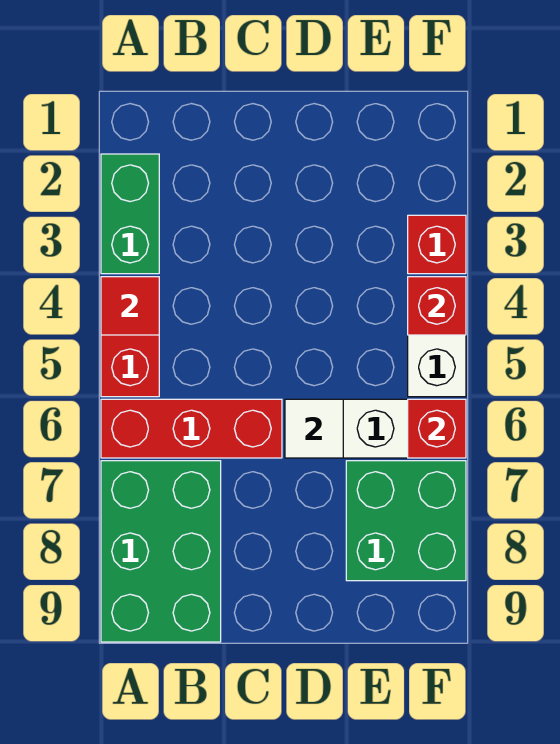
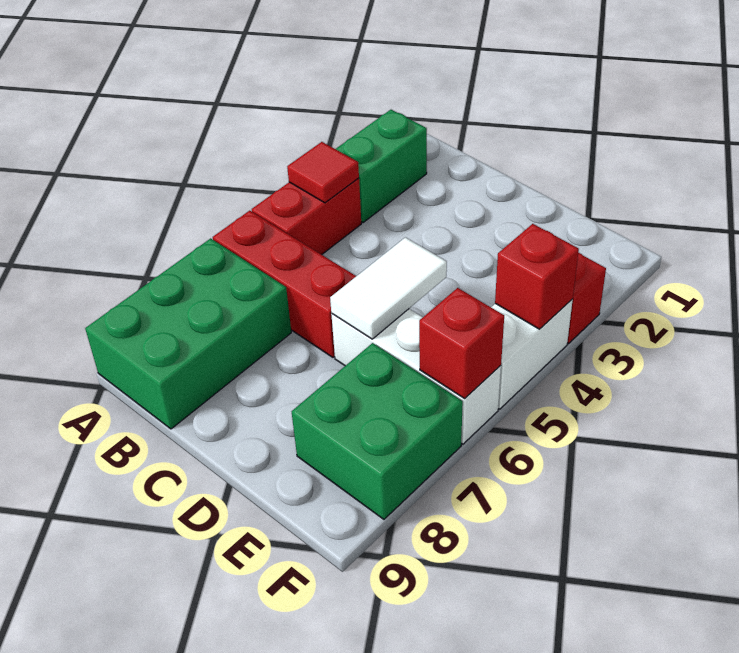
white tile D6 level 2 -> white tile D5:D6 level 2

